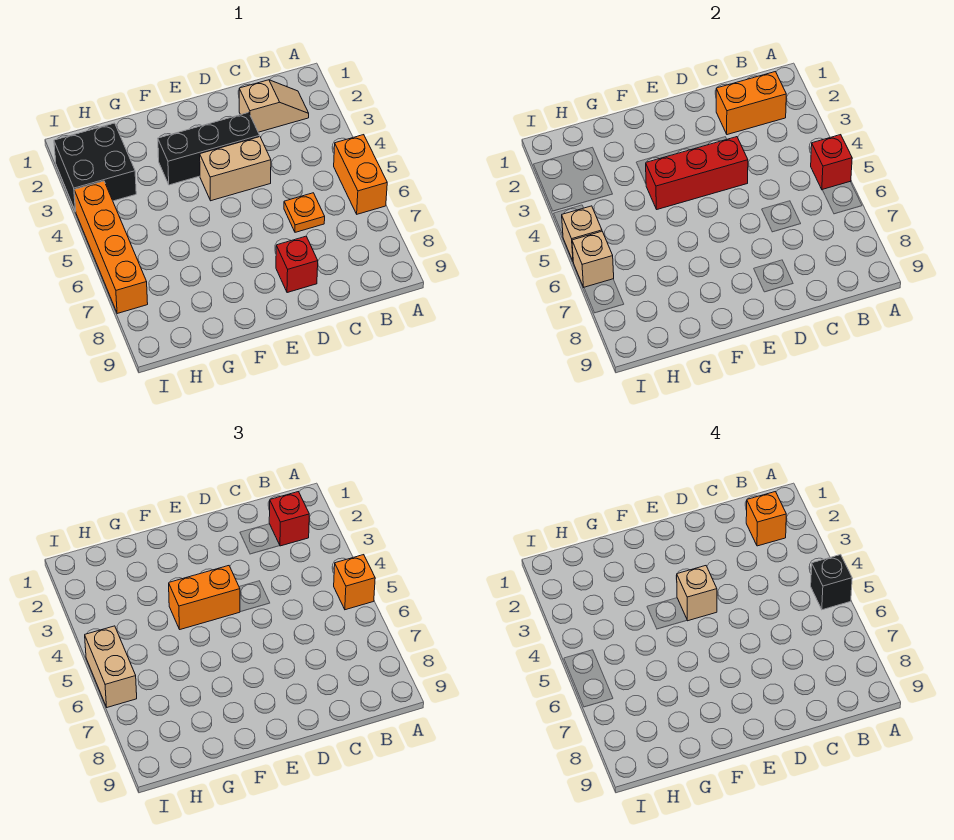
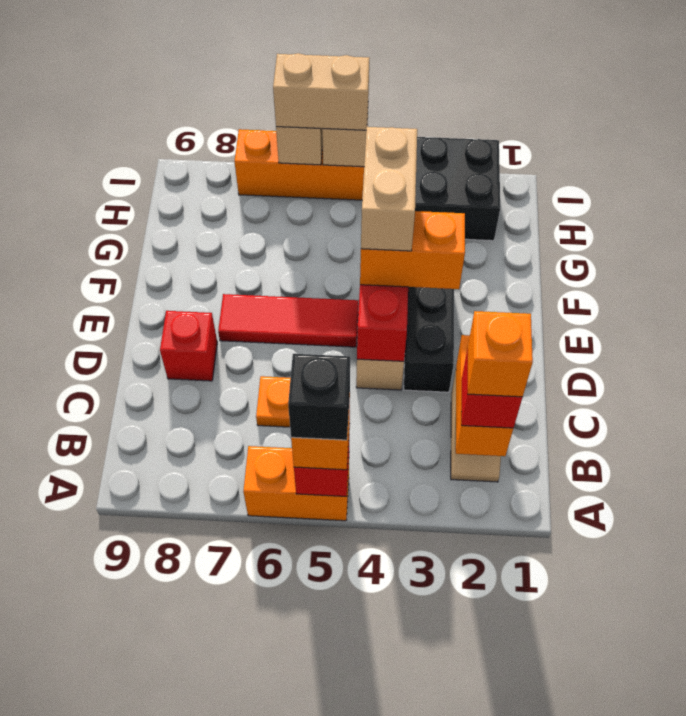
orange brick E4:F4 level 3 -> orange brick E3:E4 level 3
tan brick E4 level 4 -> tan brick E4:F4 level 4
none -> red tile E5:E7 level 1

